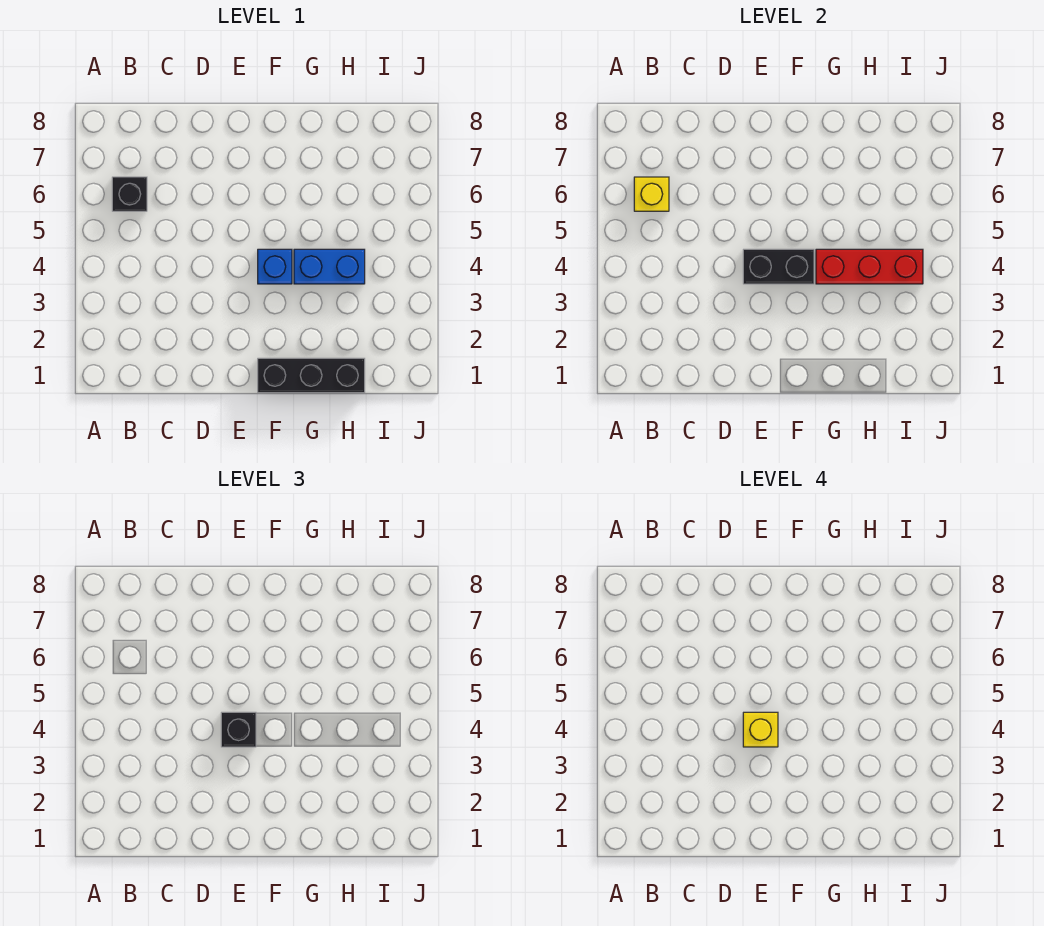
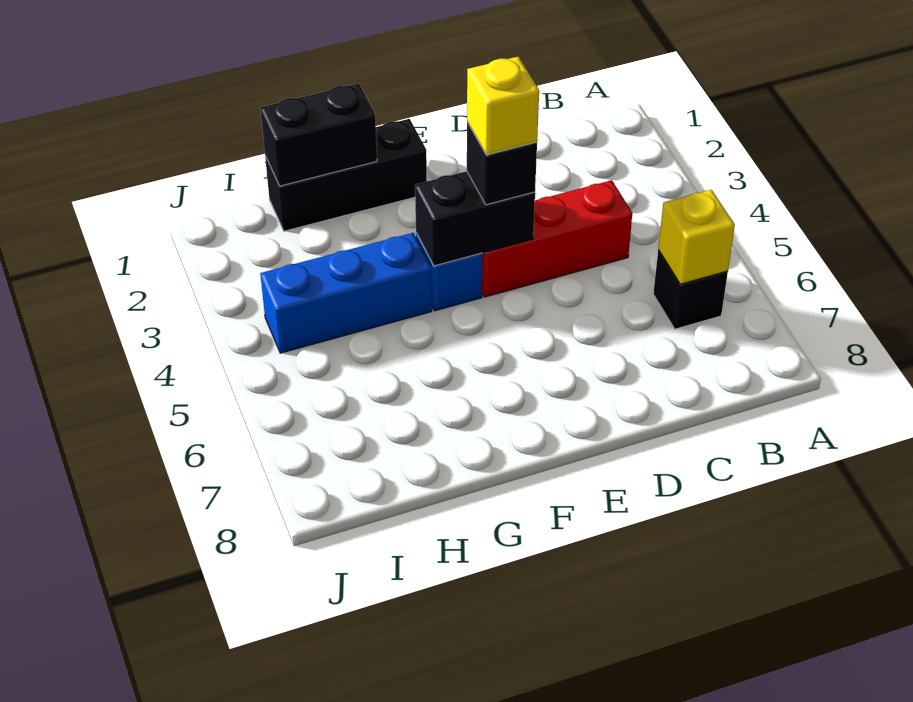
none -> black brick G1:H1 level 2
blue brick G4:H4 level 1 -> blue brick G4:I4 level 1
red brick G4:I4 level 2 -> red brick C4:E4 level 1

